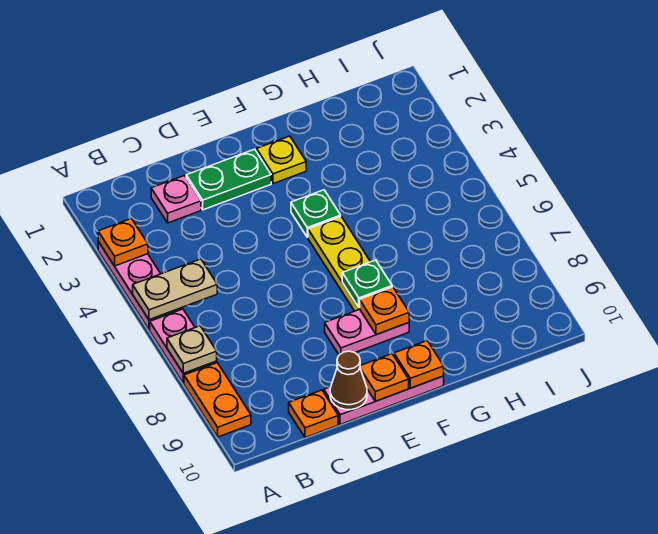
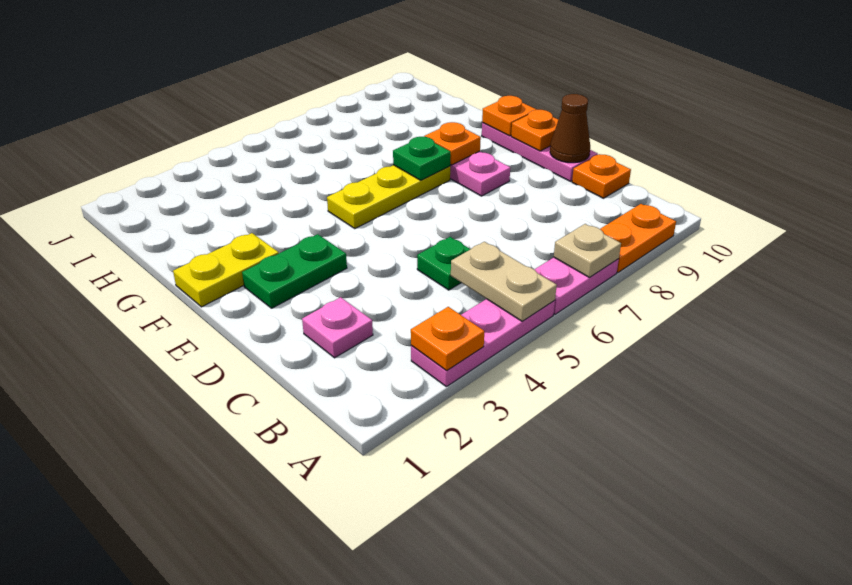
green plate D2:E2 level 1 -> green plate E2:E3 level 1
yellow plate F2 level 1 -> yellow plate F1:F2 level 1
green plate F4 level 1 -> green plate C5 level 1

